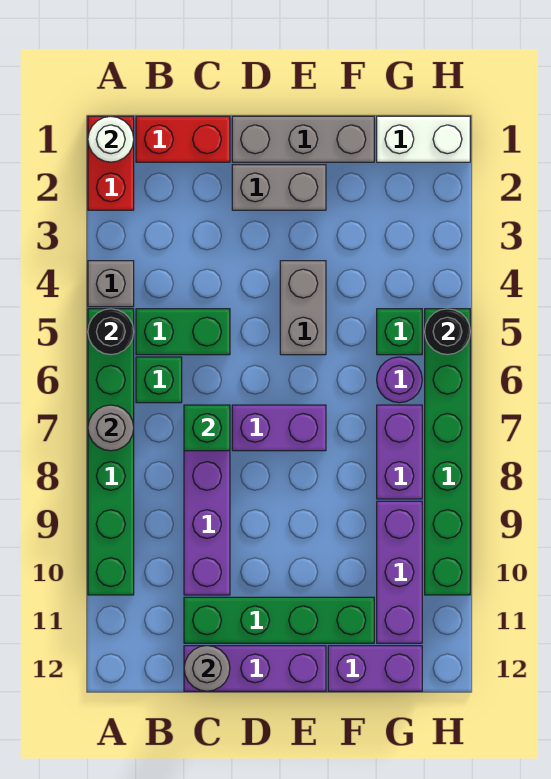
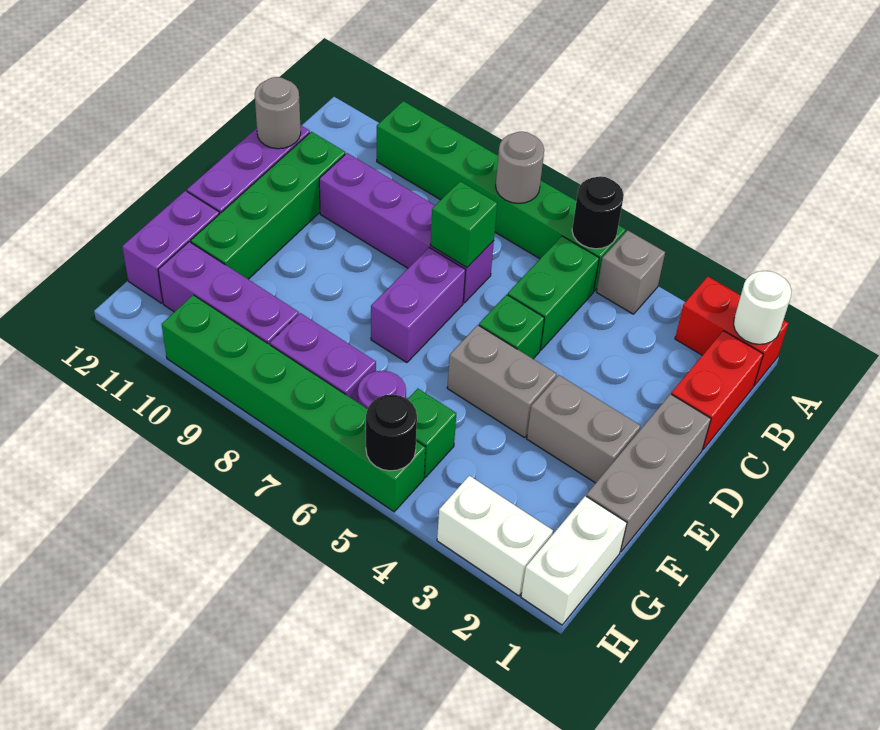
green brick B6 level 1 -> green brick D5 level 1
grey brick D2:E2 level 1 -> grey brick E2:E3 level 1
none -> white brick H2:H3 level 1

